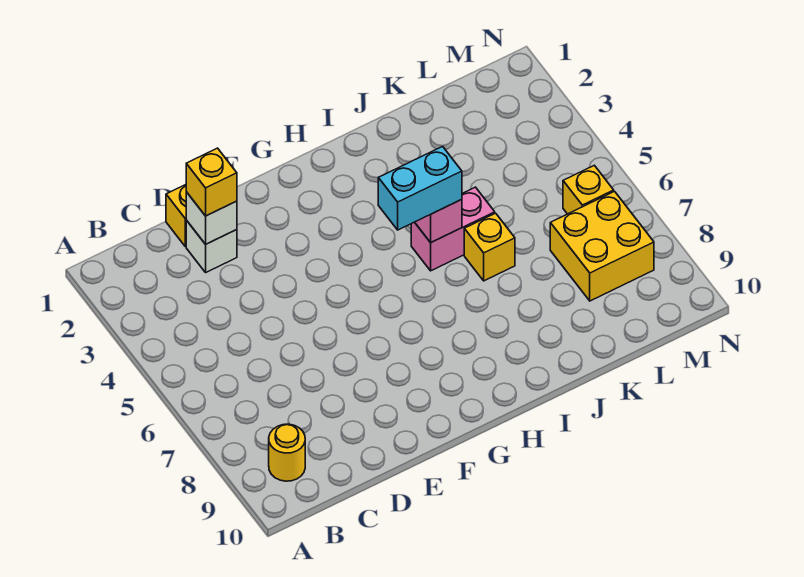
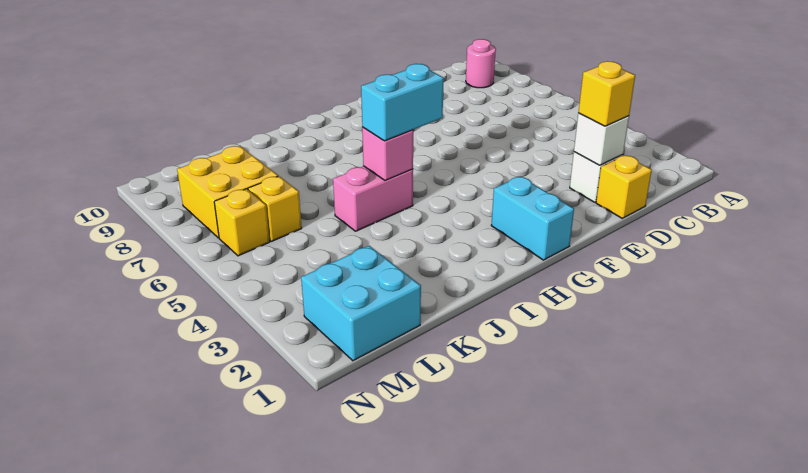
yellow round brick B9 level 1 -> pink round brick B9 level 1
none -> cyan brick G1:G2 level 1
yellow brick J6 level 1 -> yellow brick L6 level 1
none -> cyan brick L1:M2 level 1

